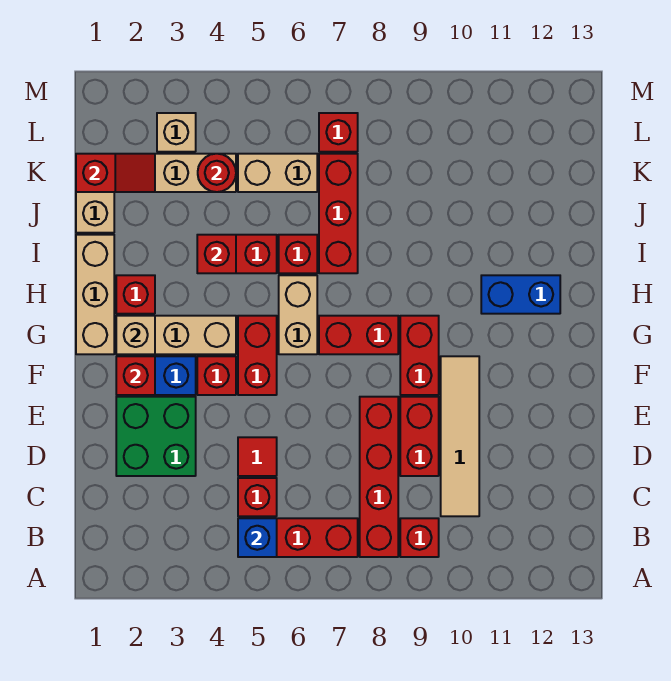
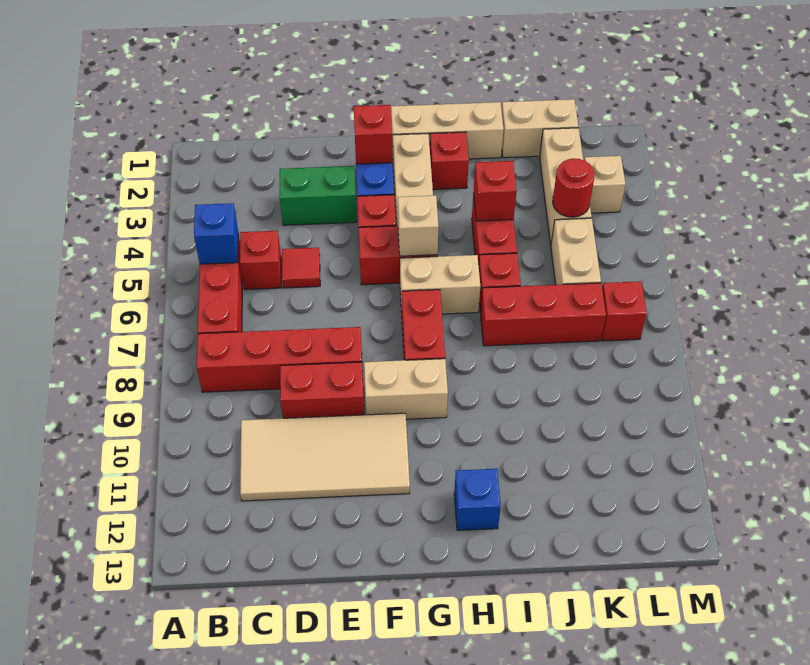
red brick B9 level 1 -> none
tan tile C10:F10 level 1 -> tan tile C10:F11 level 1
green brick D2:E3 level 1 -> green brick D3:E3 level 1
red brick F9:G9 level 1 -> tan brick F9:G9 level 1
tan brick G2 level 2 -> tan brick G5 level 2
blue brick H11:H12 level 1 -> blue brick H12 level 1
red slope K1:K2 level 2 top 1 -> none

